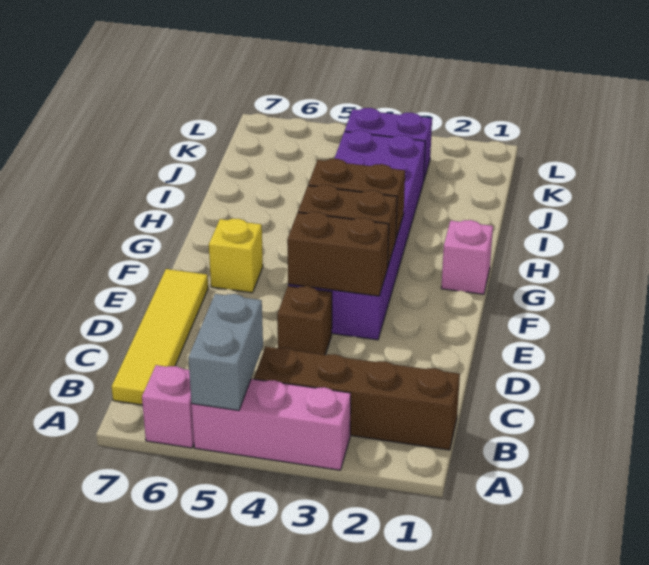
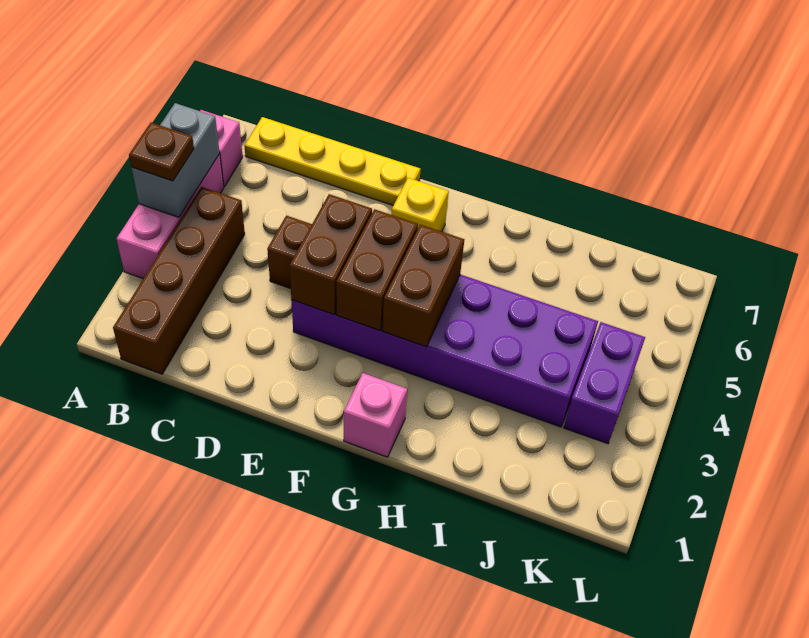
none -> brown plate A4 level 3
grey brick A5:B5 level 2 -> grey brick A4:A5 level 2
yellow tile B7:E7 level 1 -> yellow plate B7:E7 level 1

